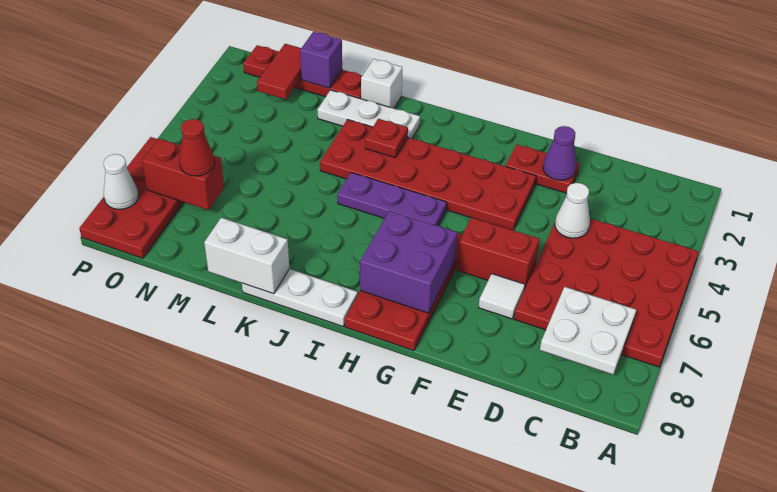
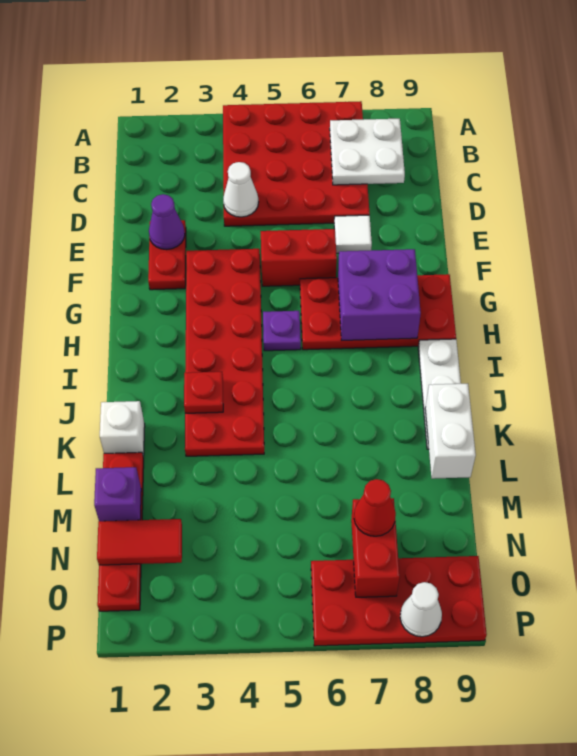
red brick E6:F6 level 1 -> red brick F5:F6 level 1
purple plate H5:J5 level 1 -> purple plate H5 level 1
white plate J2:L2 level 1 -> none

